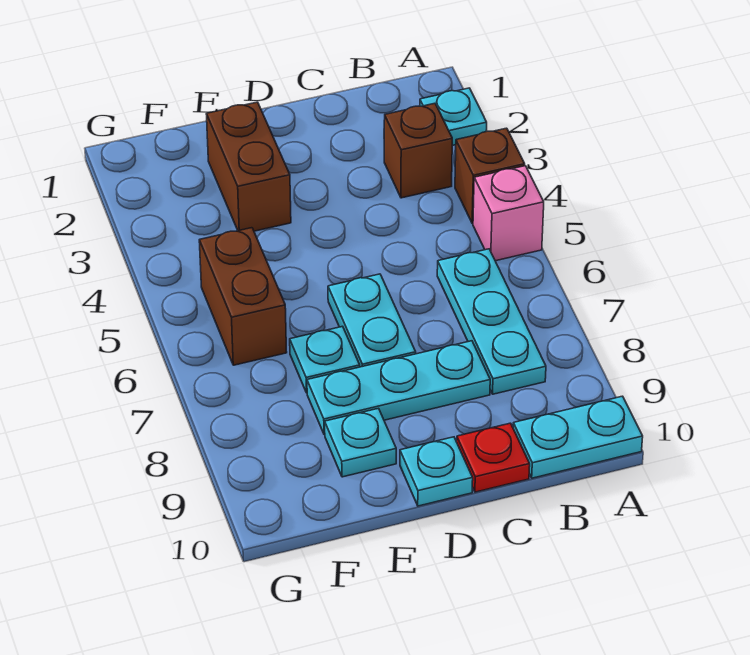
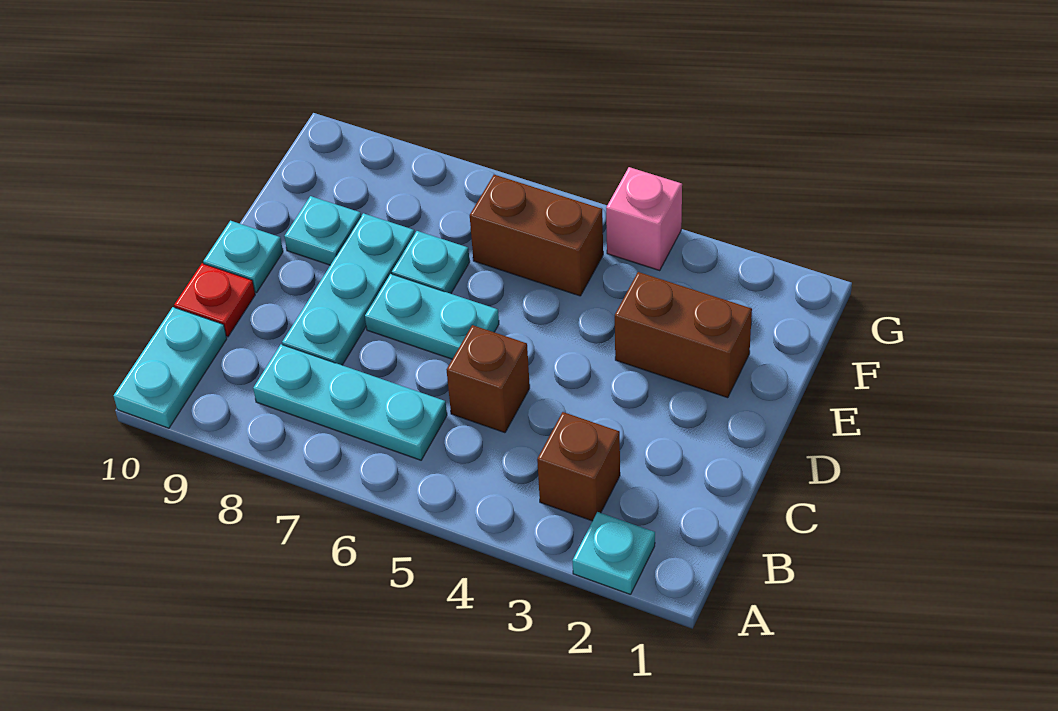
brown brick A4 level 1 -> brown brick C5 level 1
pink brick A5 level 1 -> pink brick G4 level 1

